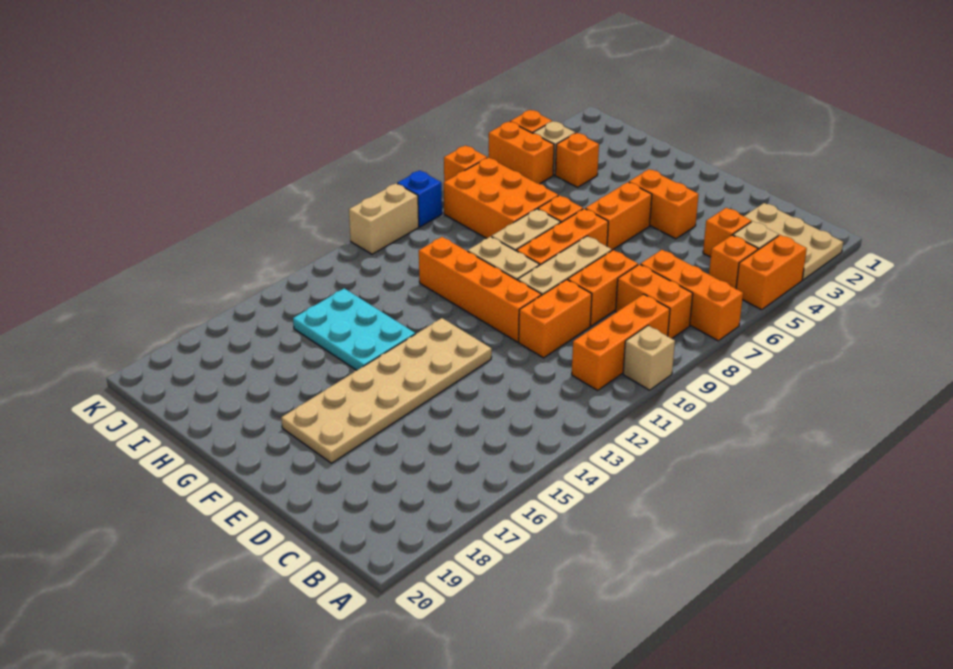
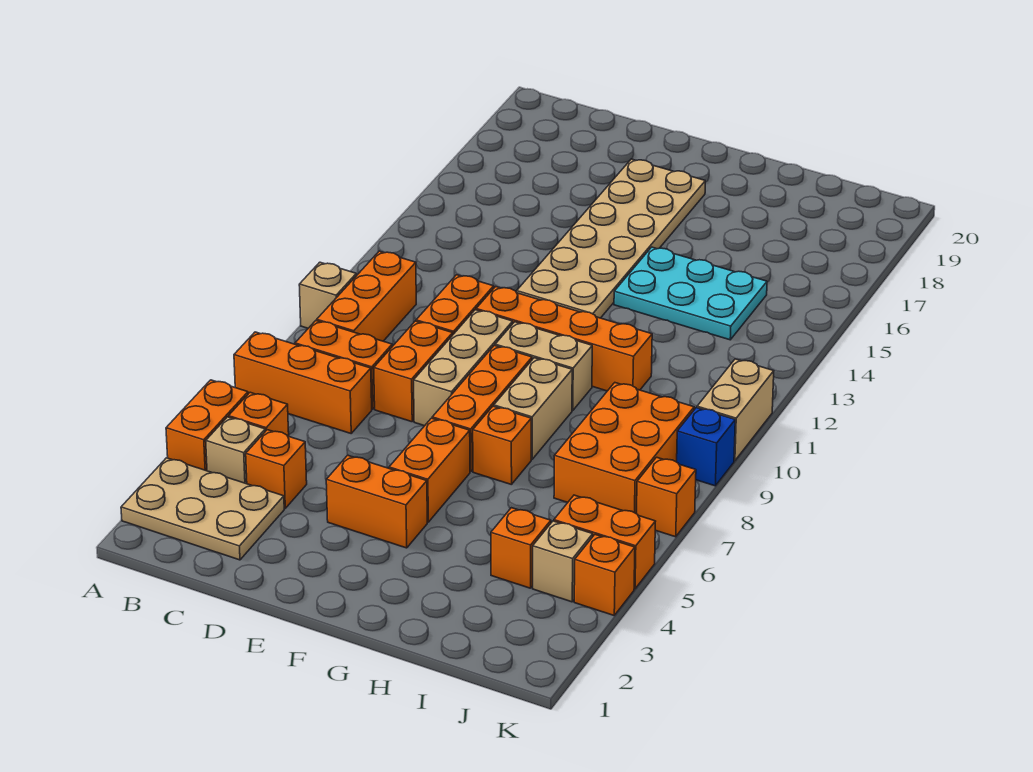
orange brick H7:J8 level 1 -> orange brick I7:J9 level 1

